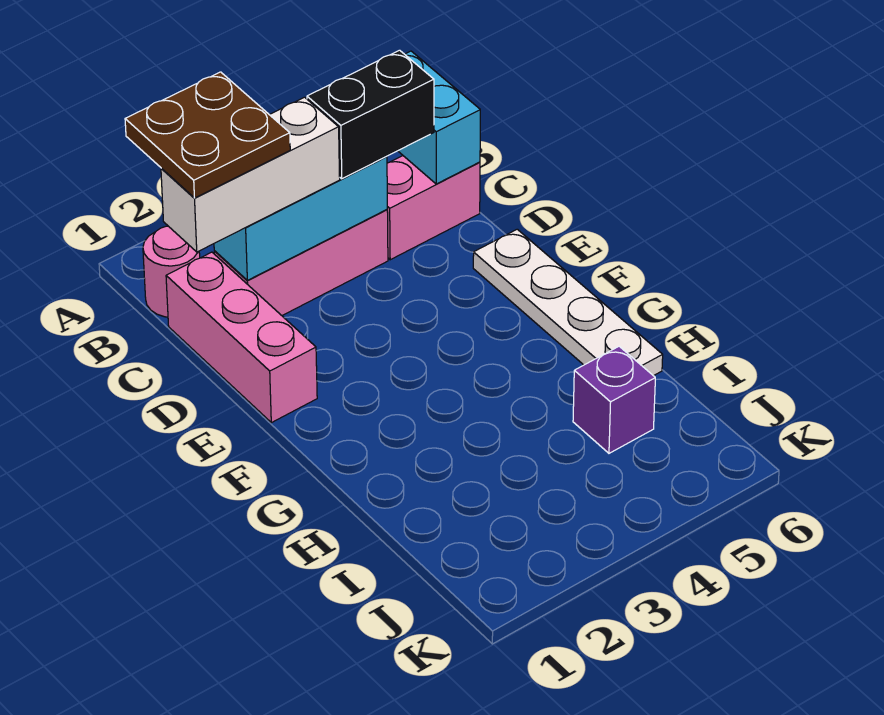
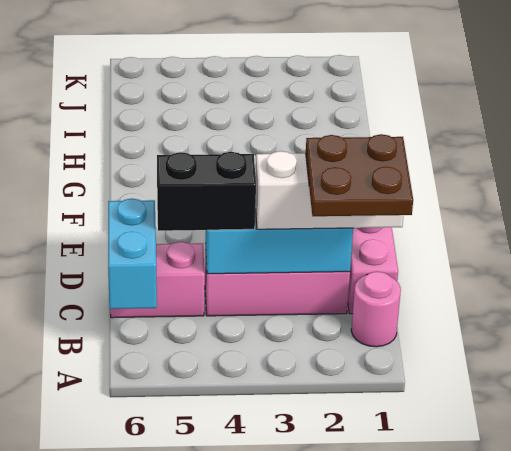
white plate E6:H6 level 1 -> none
purple brick I5 level 1 -> none

